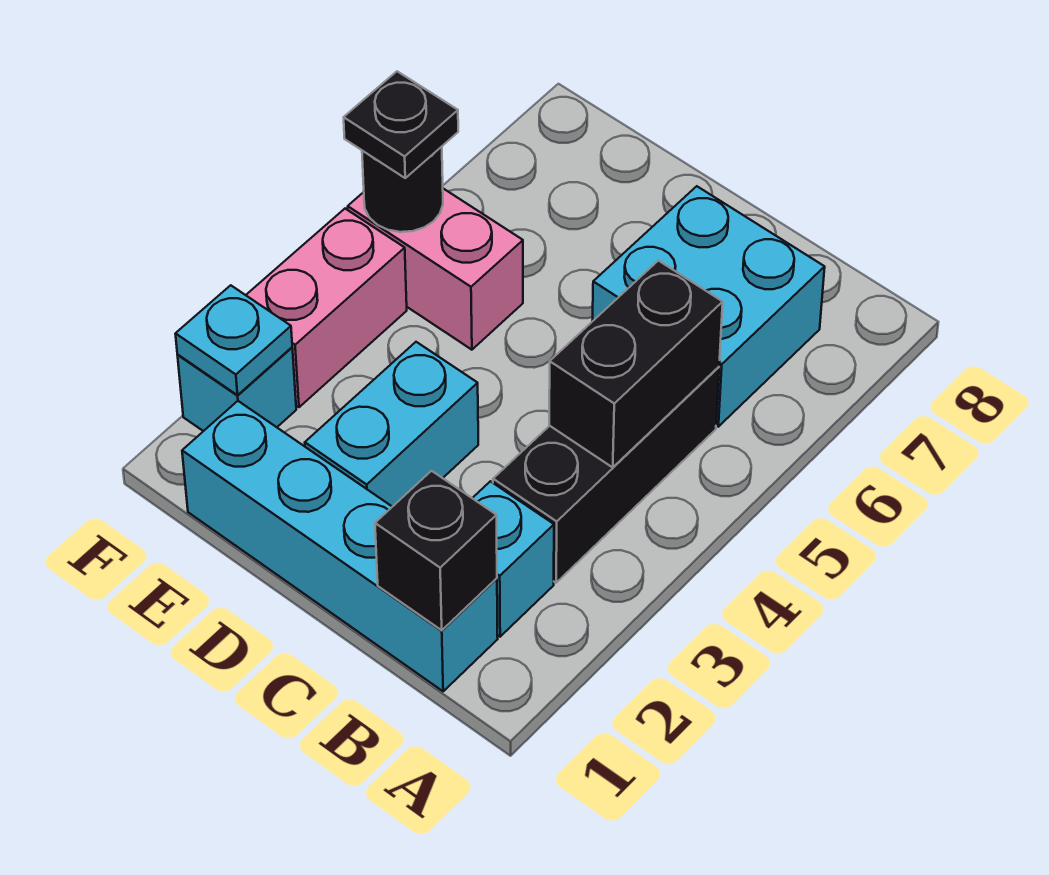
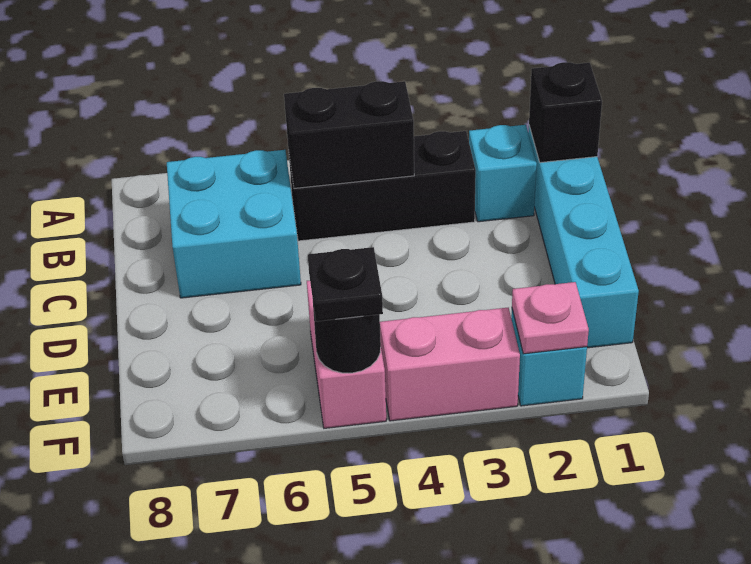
cyan brick D2:D3 level 1 -> none
cyan plate F2 level 2 -> pink plate F2 level 2

